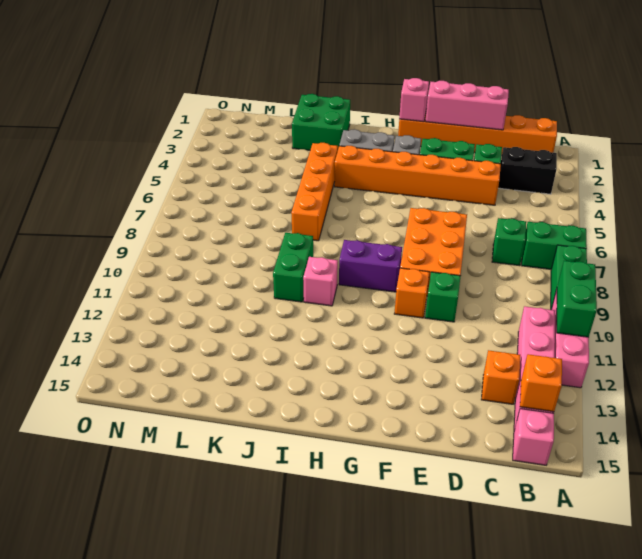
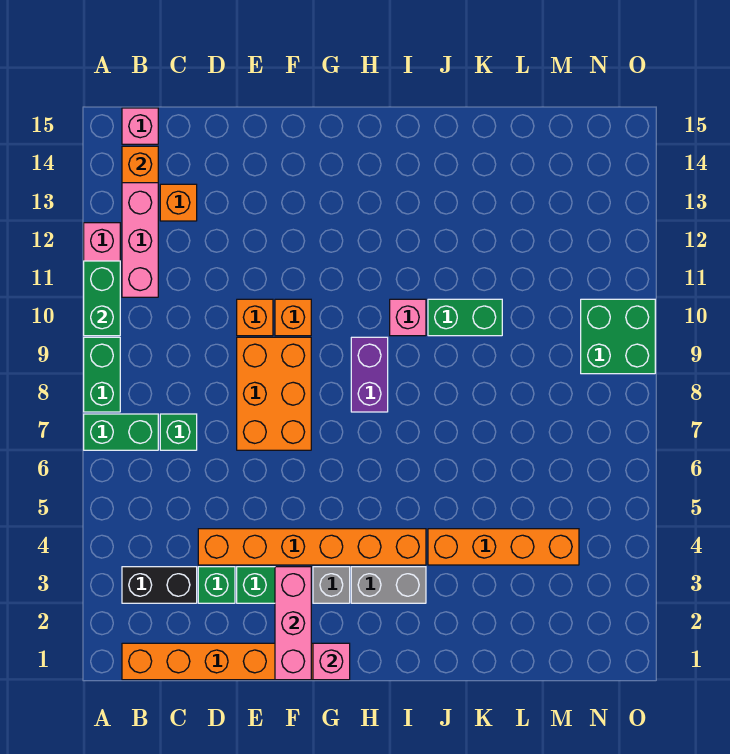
pink brick D1:F1 level 2 -> pink brick F1:F3 level 2
green brick E10 level 1 -> orange brick E10 level 1
purple brick G9:H9 level 1 -> purple brick H8:H9 level 1
green brick J1:K2 level 1 -> green brick N9:O10 level 1
orange brick J4:J7 level 1 -> orange brick J4:M4 level 1
green brick J9:J10 level 1 -> green brick J10:K10 level 1

